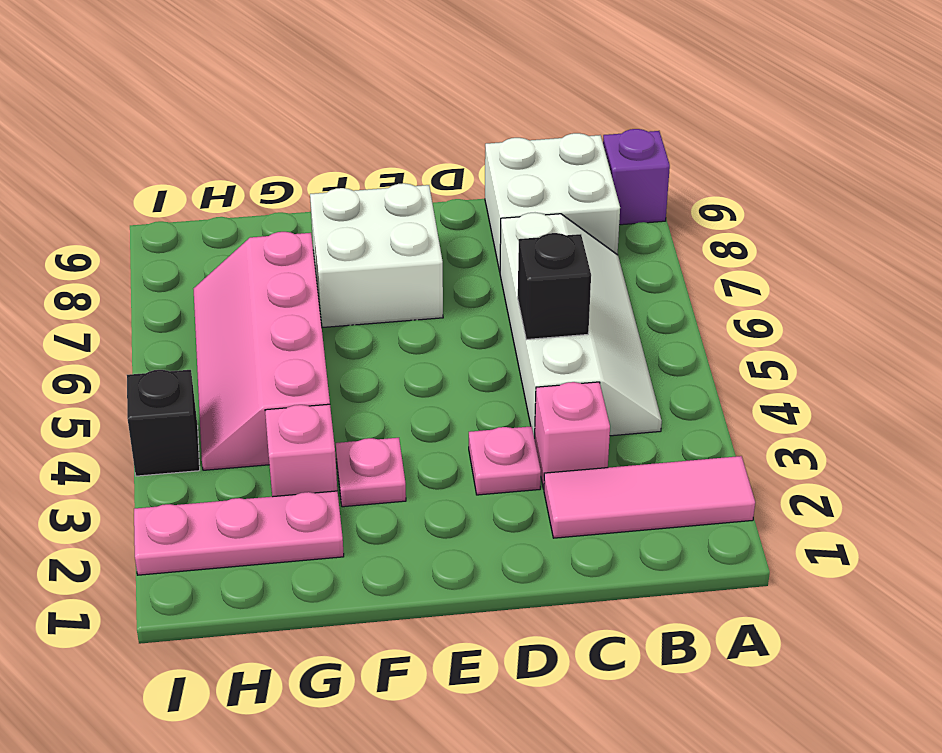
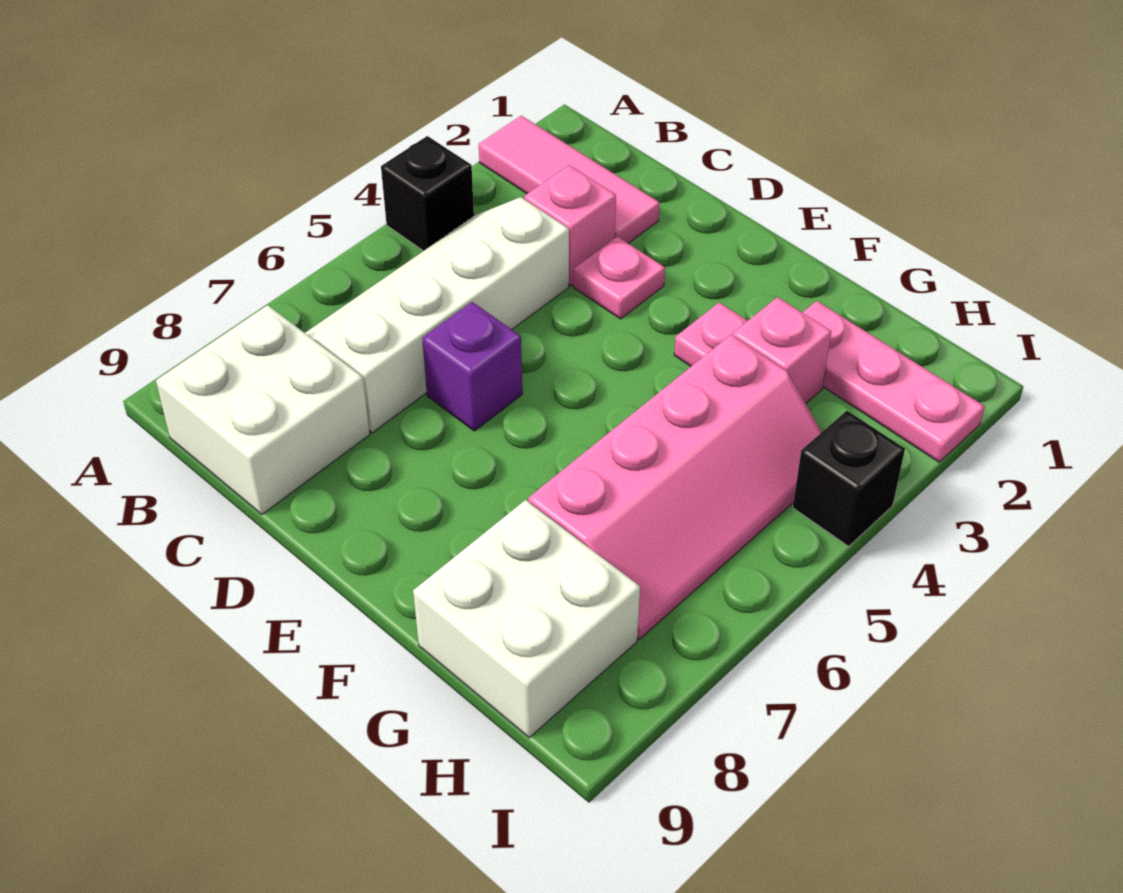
purple brick A9 level 1 -> purple brick D6 level 1
black brick C5 level 2 -> black brick A4 level 1
white brick E7:F8 level 1 -> white brick G8:H9 level 1

